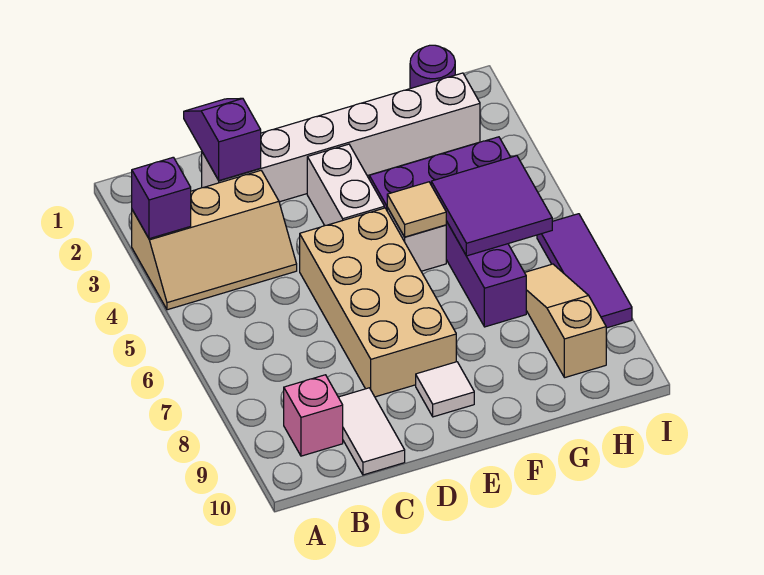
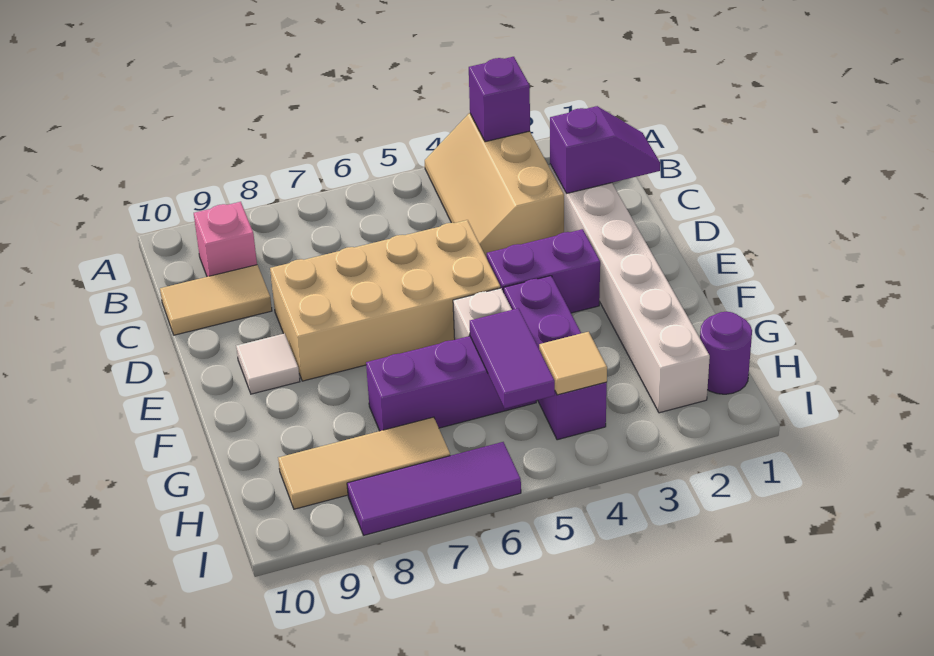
white tile C9:C10 level 1 -> tan tile C9:C10 level 1
white brick E3:E4 level 1 -> purple brick E3:E4 level 1
tan tile F5 level 2 -> tan tile H4 level 2
purple tile G5:H6 level 2 -> purple tile G5:H5 level 2
tan slope H7:H9 level 1 top 9 -> tan tile H7:H9 level 1

